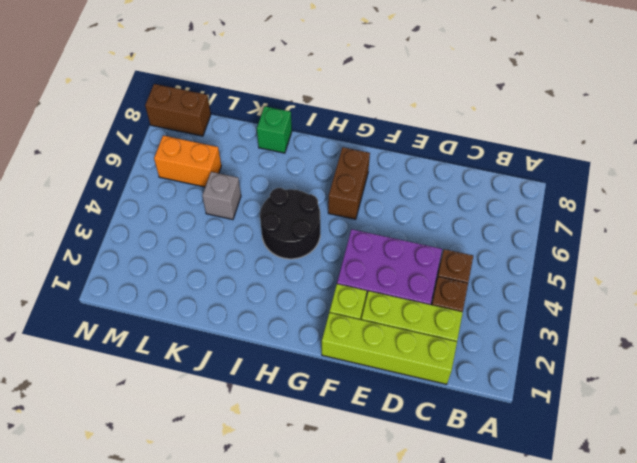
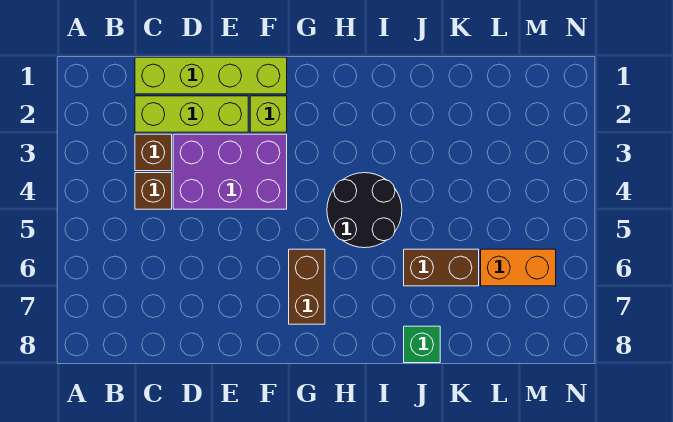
grey brick K5 level 1 -> none
brown brick M8:N8 level 1 -> brown brick J6:K6 level 1

